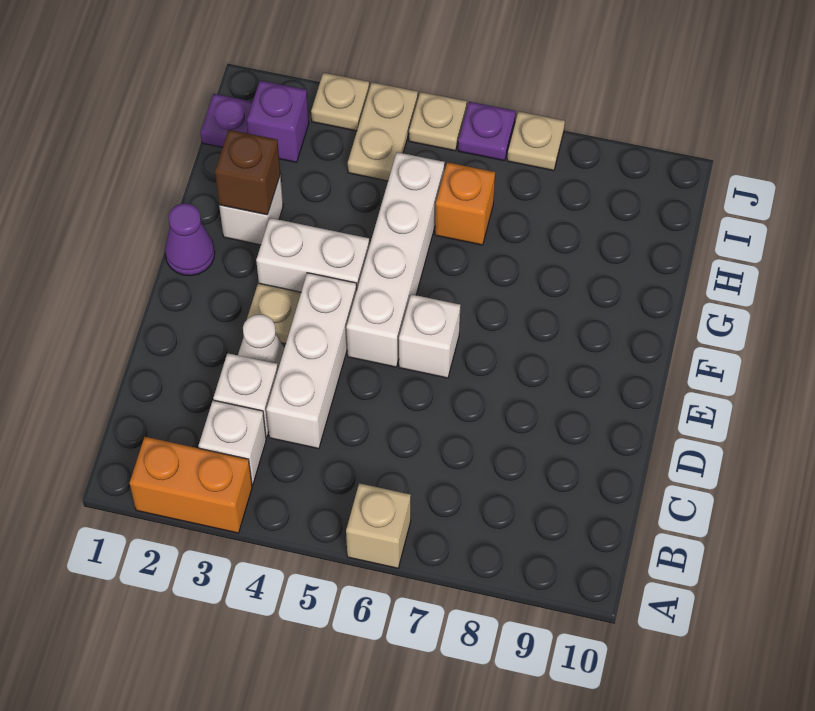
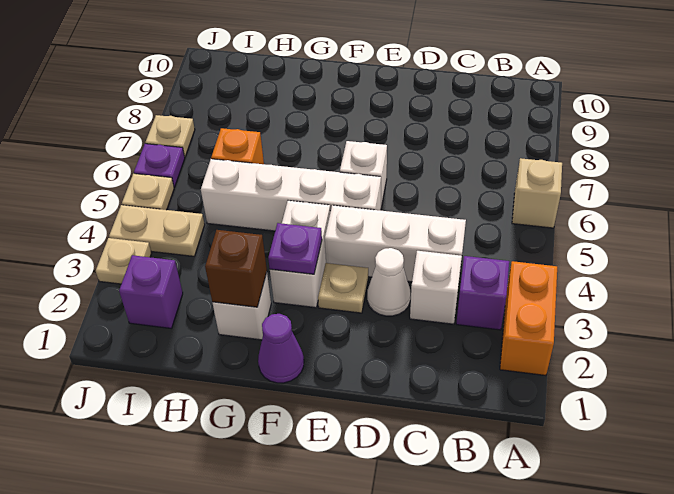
white brick B3 level 1 -> purple brick B3 level 1
purple plate I1 level 1 -> purple plate F3 level 2

